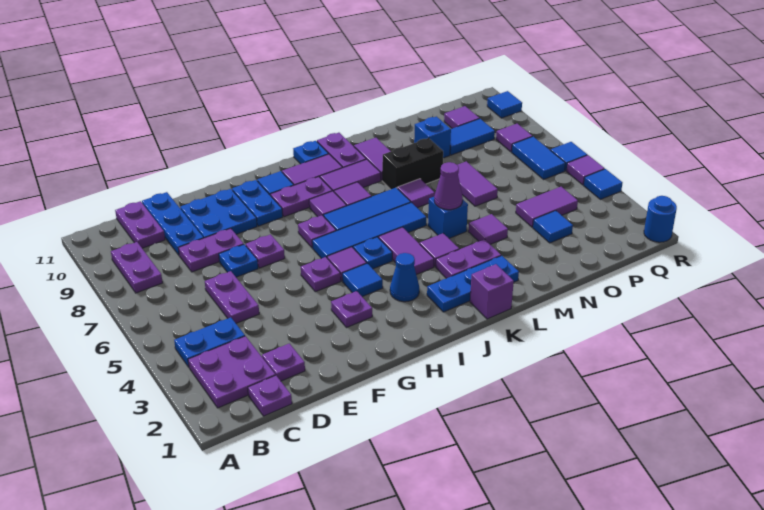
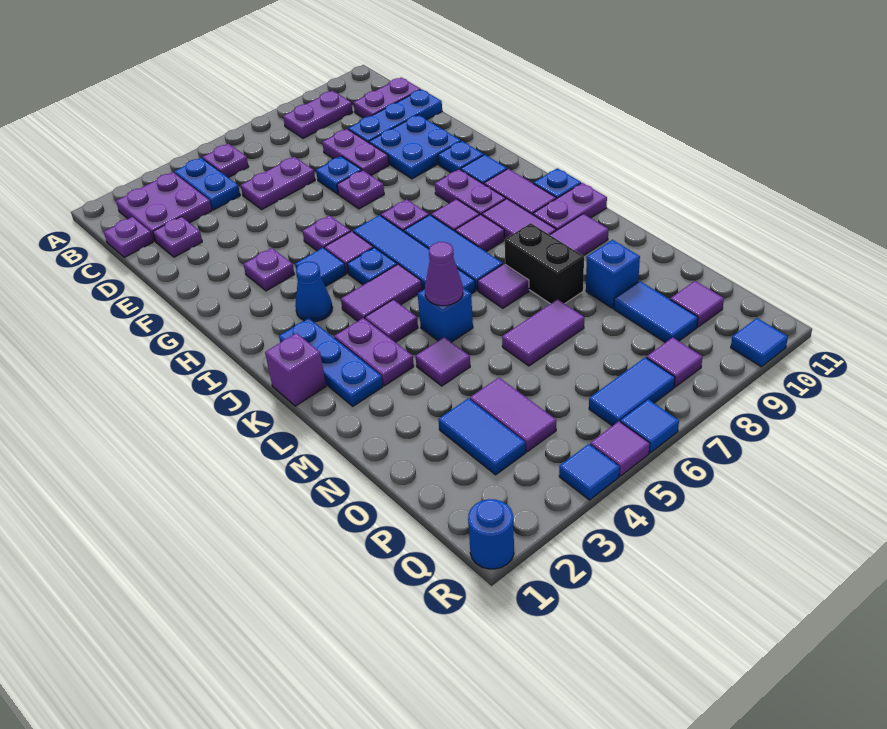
none -> purple plate B5 level 1
blue plate G9:G10 level 1 -> blue plate G10 level 1
blue tile O3 level 1 -> blue tile O3:P3 level 1

